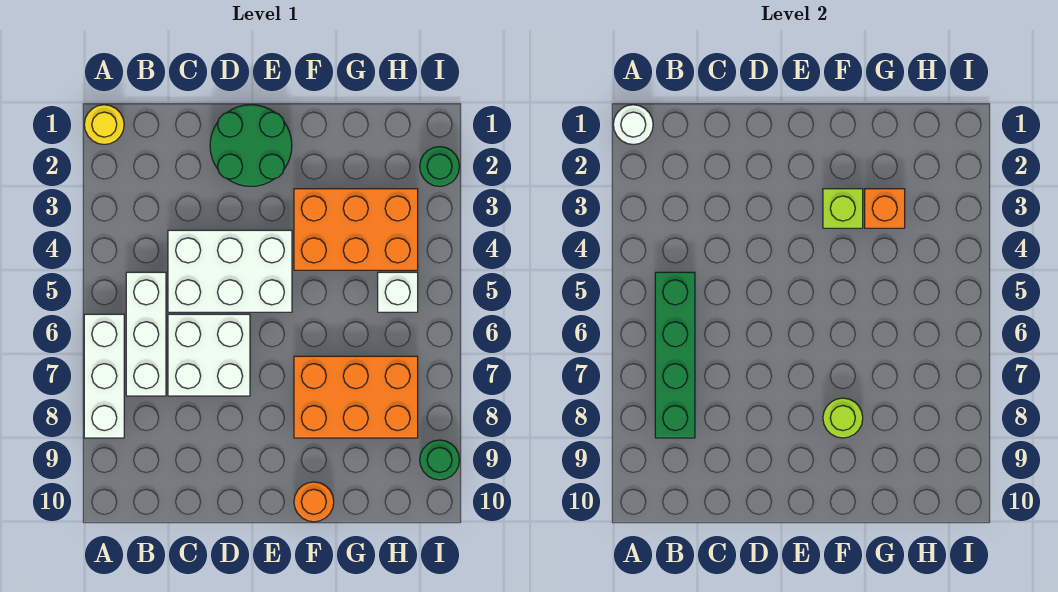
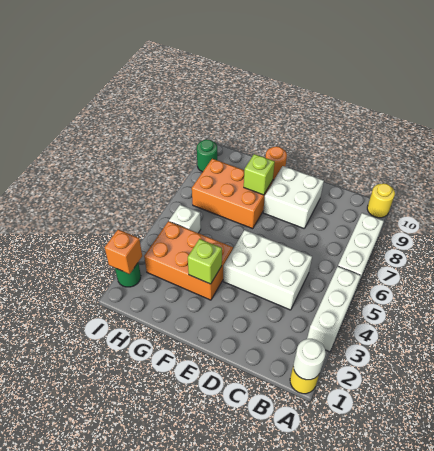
none -> yellow round brick A10 level 1
white brick B5:B7 level 1 -> white brick A3:A5 level 1
green brick B5:B8 level 2 -> none
white brick C6:D7 level 1 -> white brick D8:E9 level 1
green round brick D1:E2 level 1 -> none
lime round brick F8 level 2 -> lime brick F8 level 2
orange brick G3 level 2 -> orange brick I2 level 2

